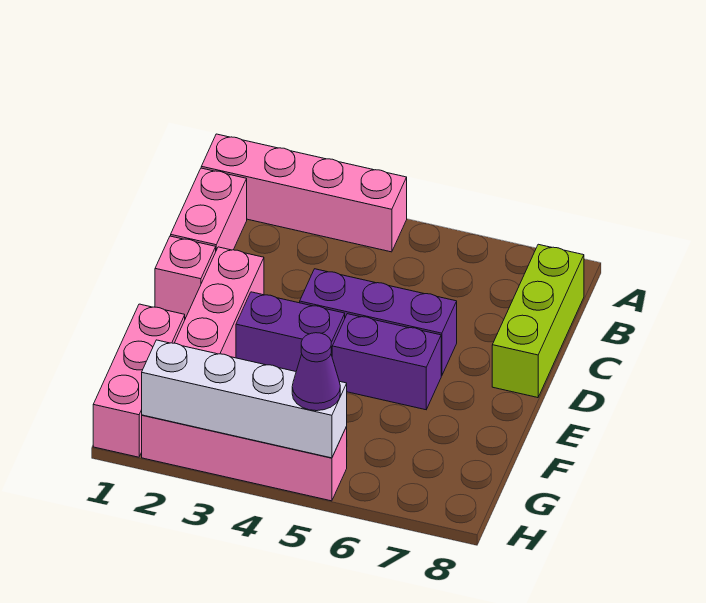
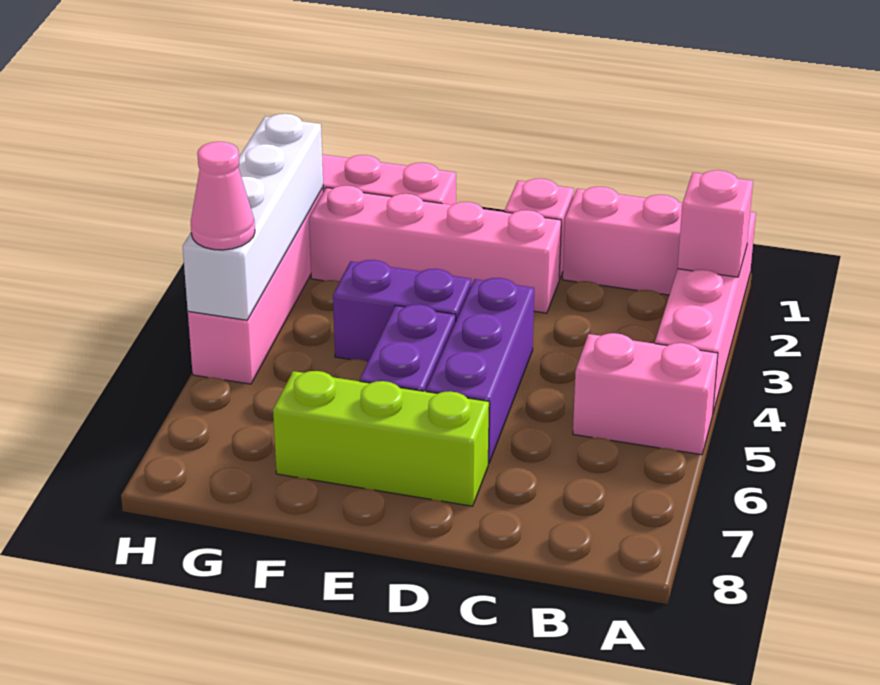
none -> pink brick A2 level 2
none -> pink brick A5:B5 level 1
lime brick B8:D8 level 1 -> lime brick D7:F7 level 1
purple brick E3:E4 level 1 -> purple brick E4:F4 level 1
purple cone H5 level 3 -> pink cone H5 level 3

